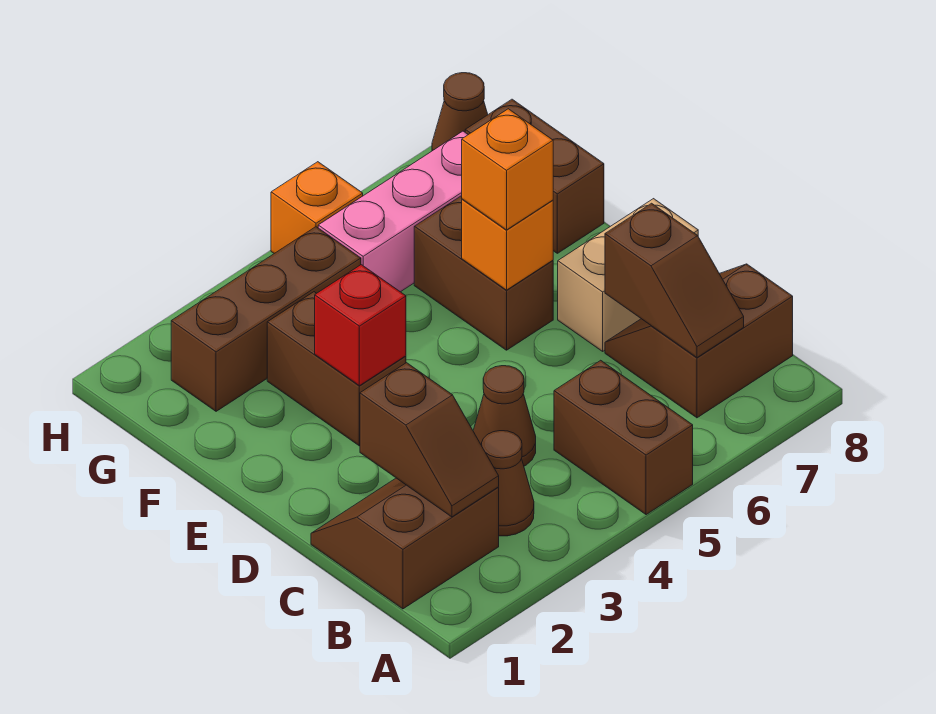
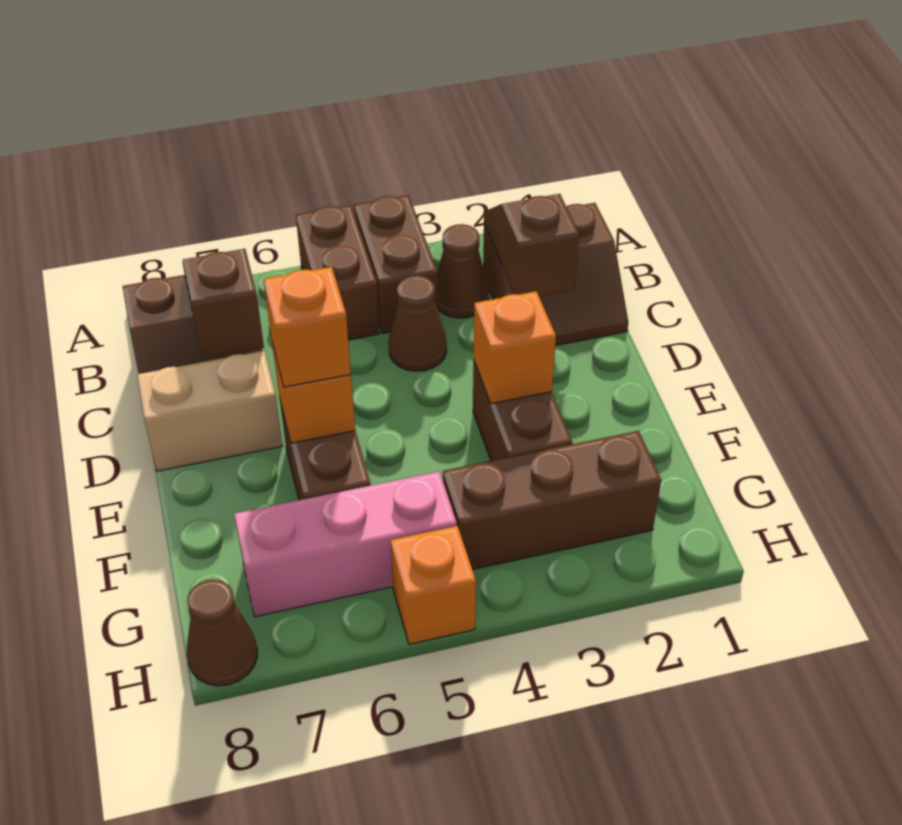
red brick E3 level 2 -> orange brick E3 level 2
brown brick F8:G8 level 1 -> brown brick A4:B4 level 1

